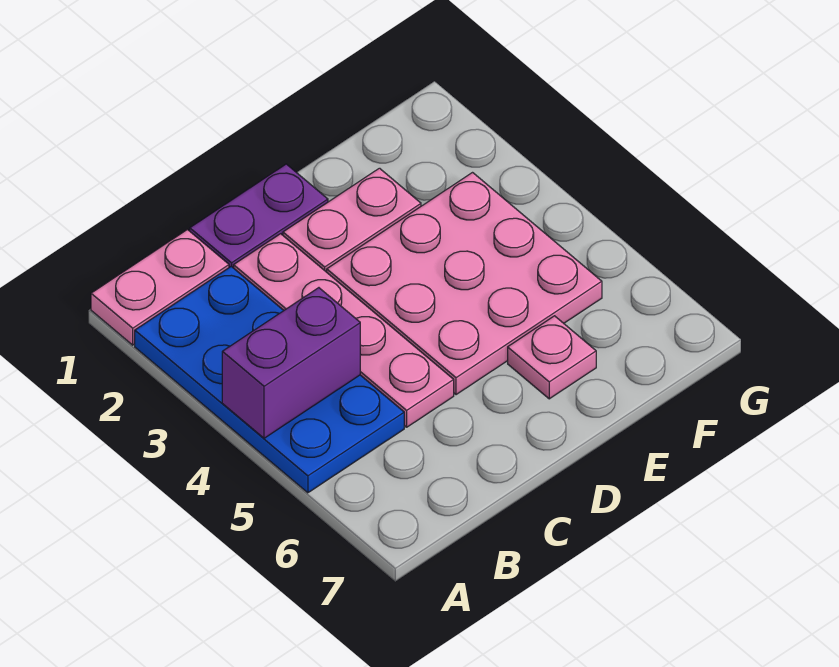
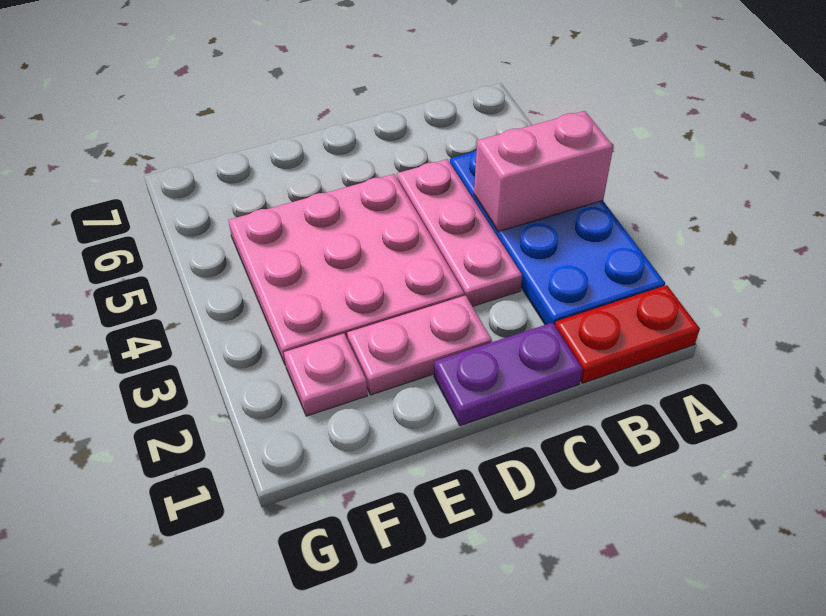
pink plate A1:B1 level 1 -> red plate A1:B1 level 1
purple brick A4:B4 level 2 -> pink brick A4:B4 level 2
pink plate C2:C5 level 1 -> pink plate C3:C5 level 1
pink plate E6 level 1 -> pink plate F2 level 1

